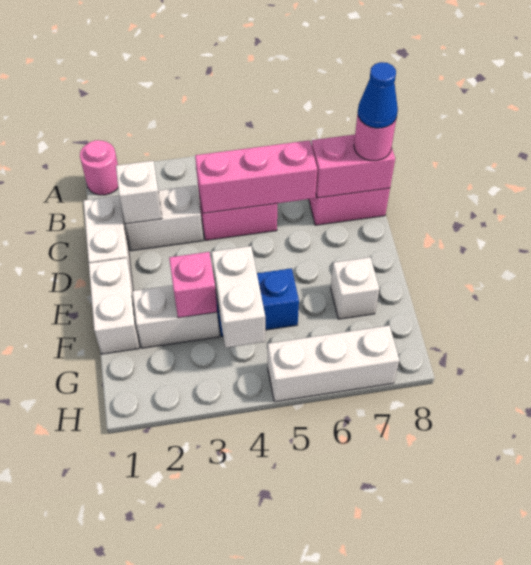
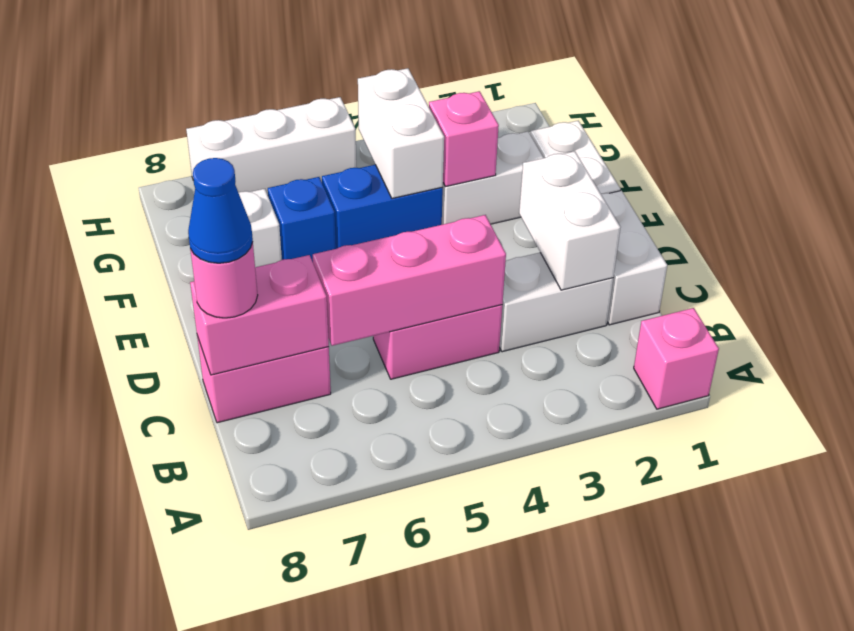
pink round brick A1 level 1 -> pink brick A1 level 1
white brick C2 level 2 -> white brick C2:D2 level 2
none -> blue brick F6 level 1

